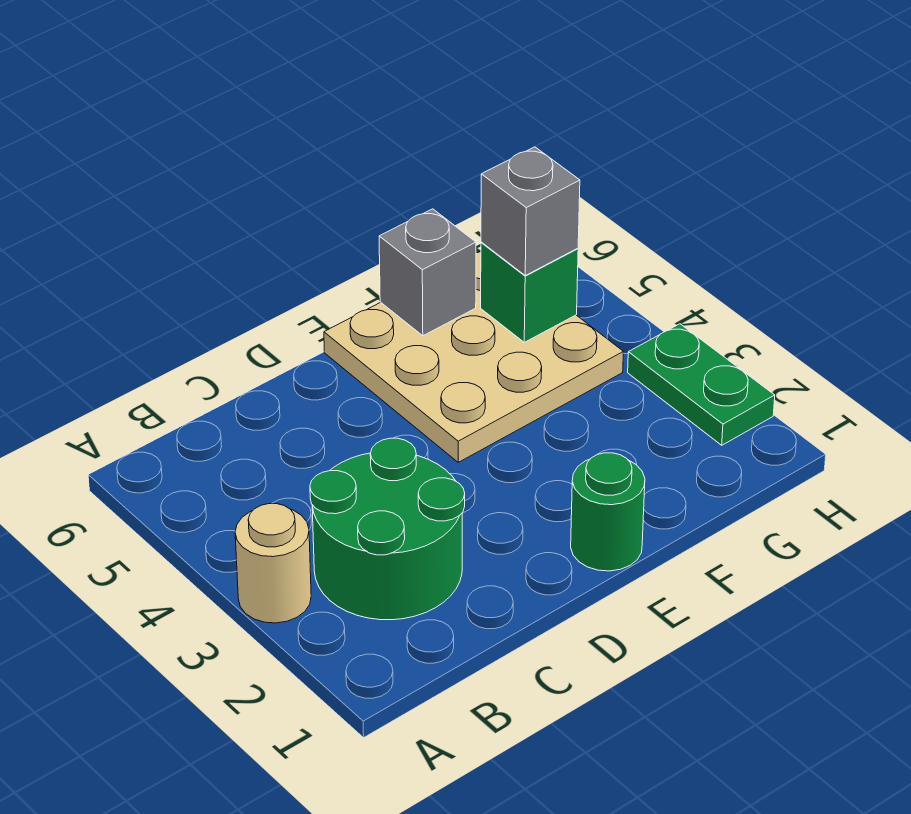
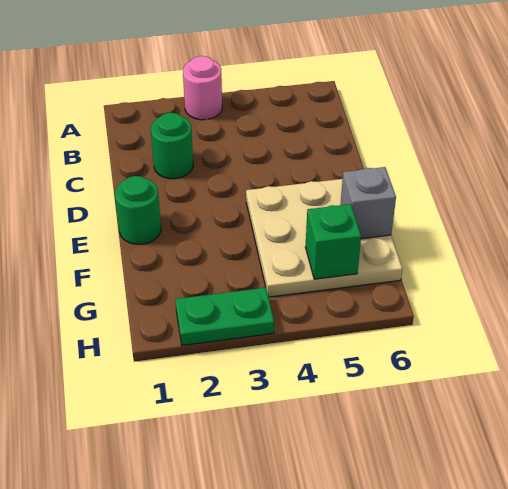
tan round brick A3 level 1 -> pink round brick A3 level 1
green round brick B2:C3 level 1 -> green round brick C2 level 1
grey brick G5 level 3 -> none

